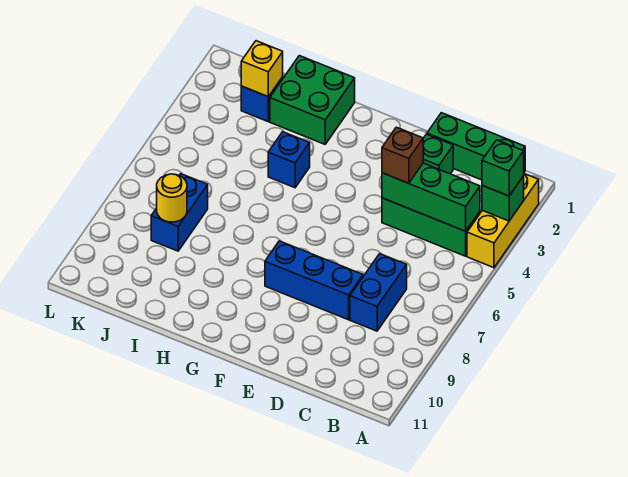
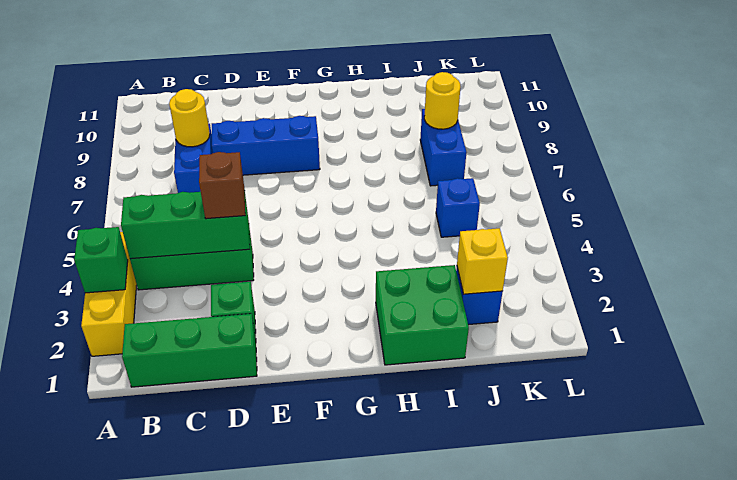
green brick A3 level 3 -> none
none -> yellow round brick C8 level 2
blue brick H4 level 1 -> blue brick J5 level 1

